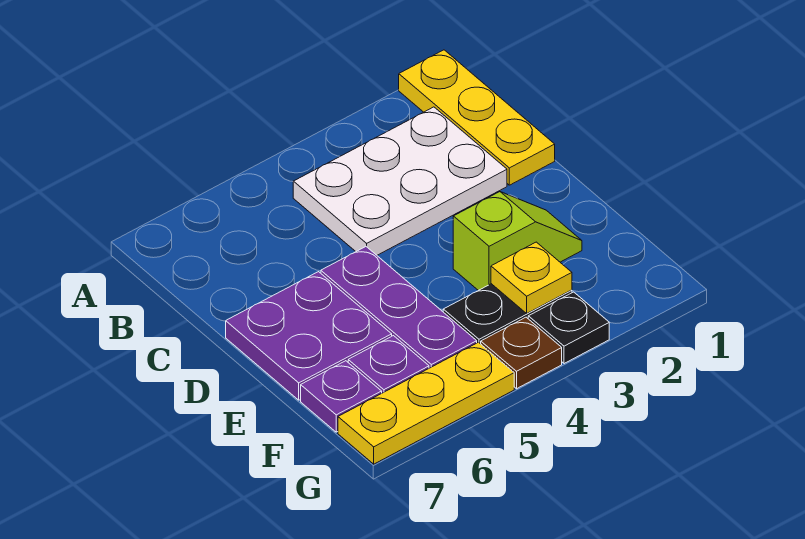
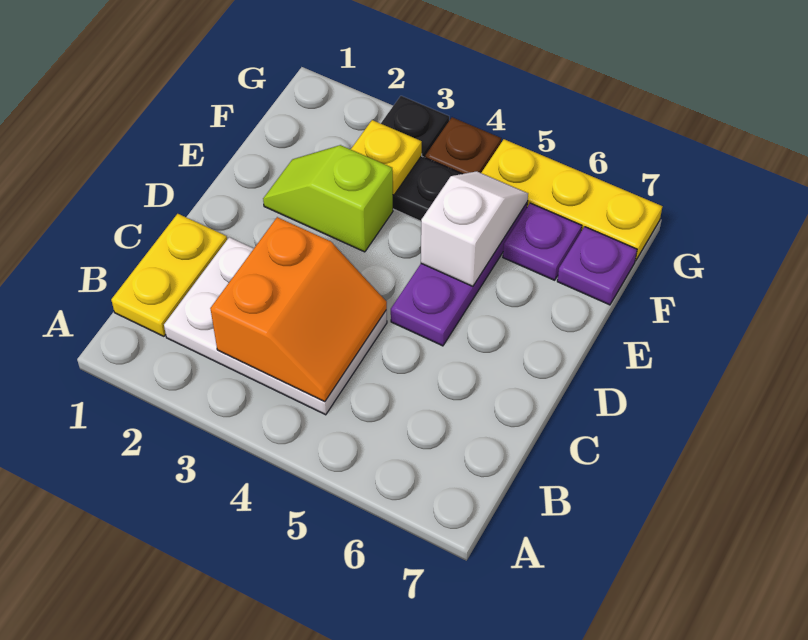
yellow plate A1:C1 level 1 -> yellow plate B1:C1 level 1
none -> orange slope B3:C4 level 2 top 3
purple plate D6:E7 level 1 -> none
none -> white slope E5:F5 level 2 top E

